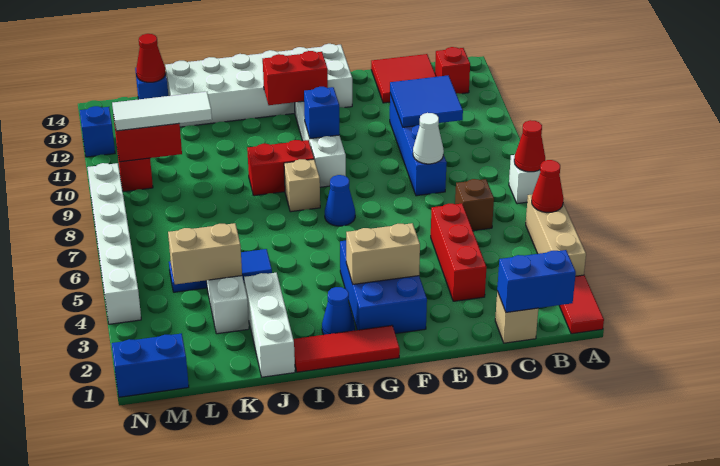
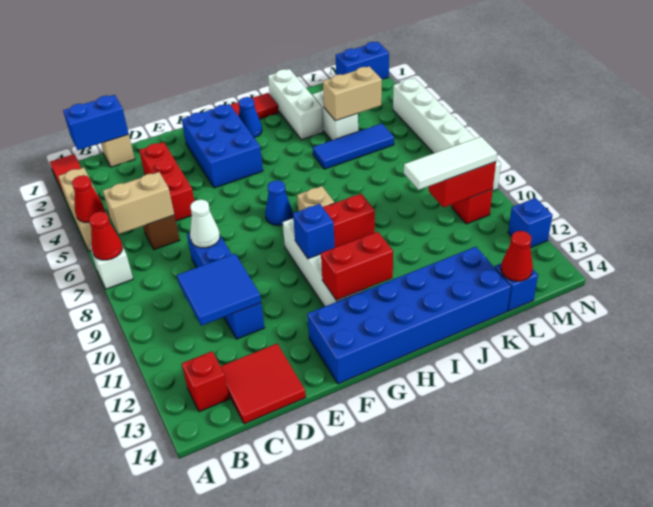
tan brick F3:G3 level 2 -> tan brick B6:C6 level 2
white brick F13:K14 level 1 -> blue brick F13:K14 level 1

